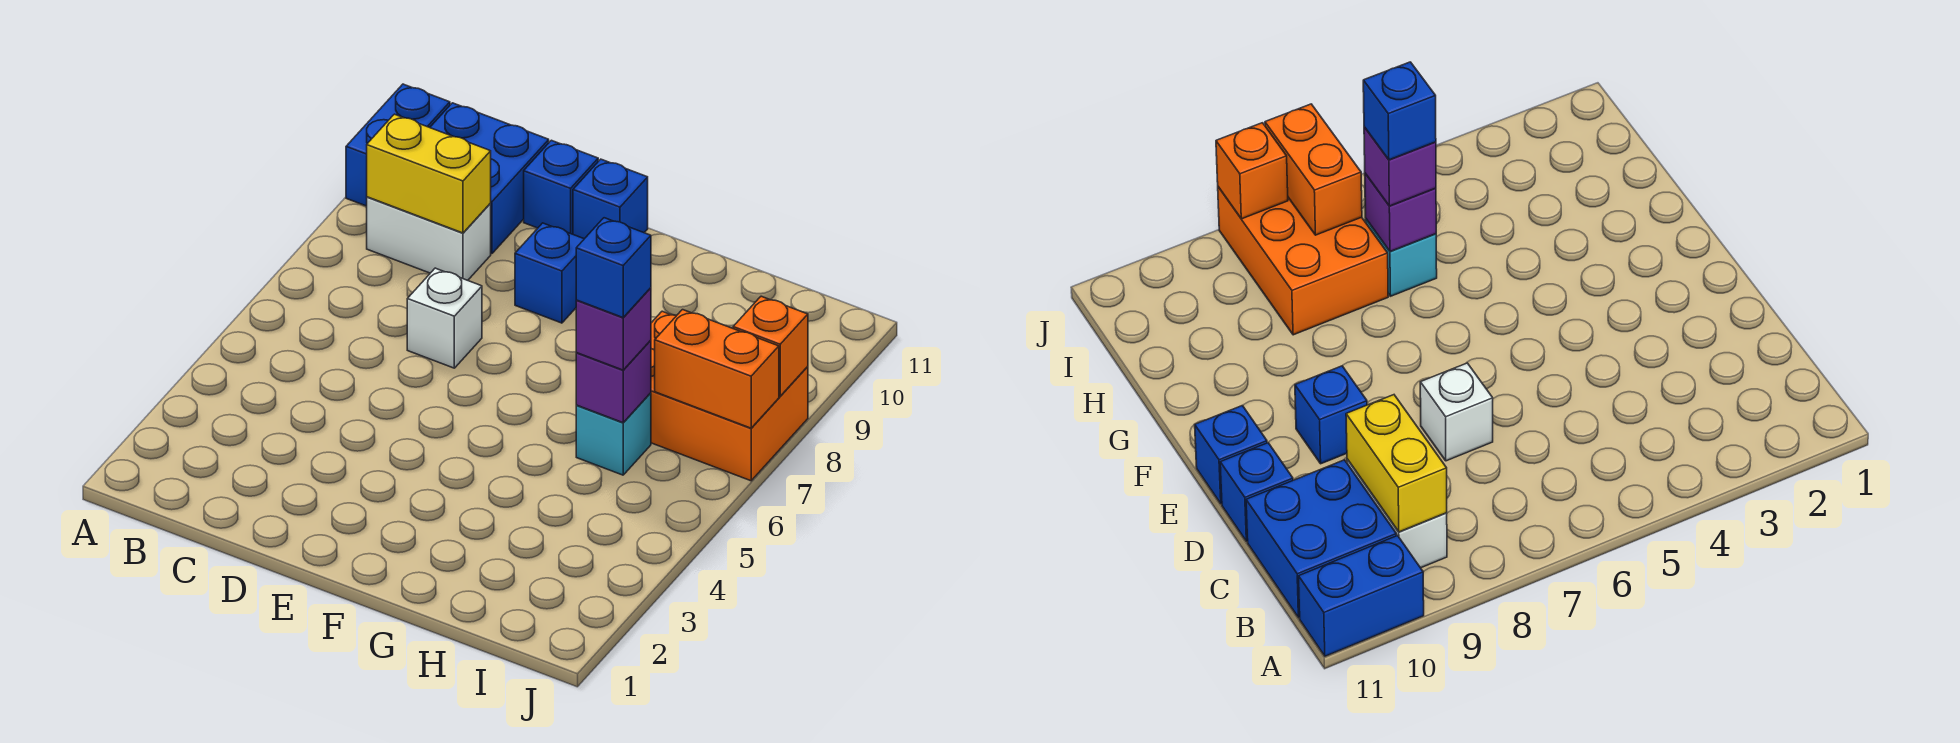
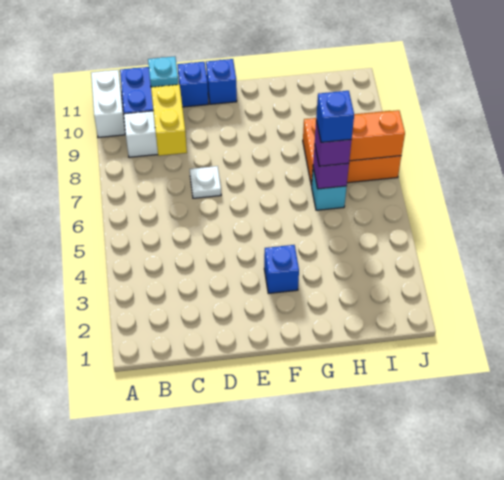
blue brick A10:A11 level 1 -> white brick A10:A11 level 1
yellow brick B9:C9 level 2 -> yellow brick C8:C9 level 2
none -> cyan plate C11 level 2
white brick D7 level 1 -> white plate D7 level 1
blue brick E9 level 1 -> blue brick F3 level 1
orange brick J8 level 2 -> none

